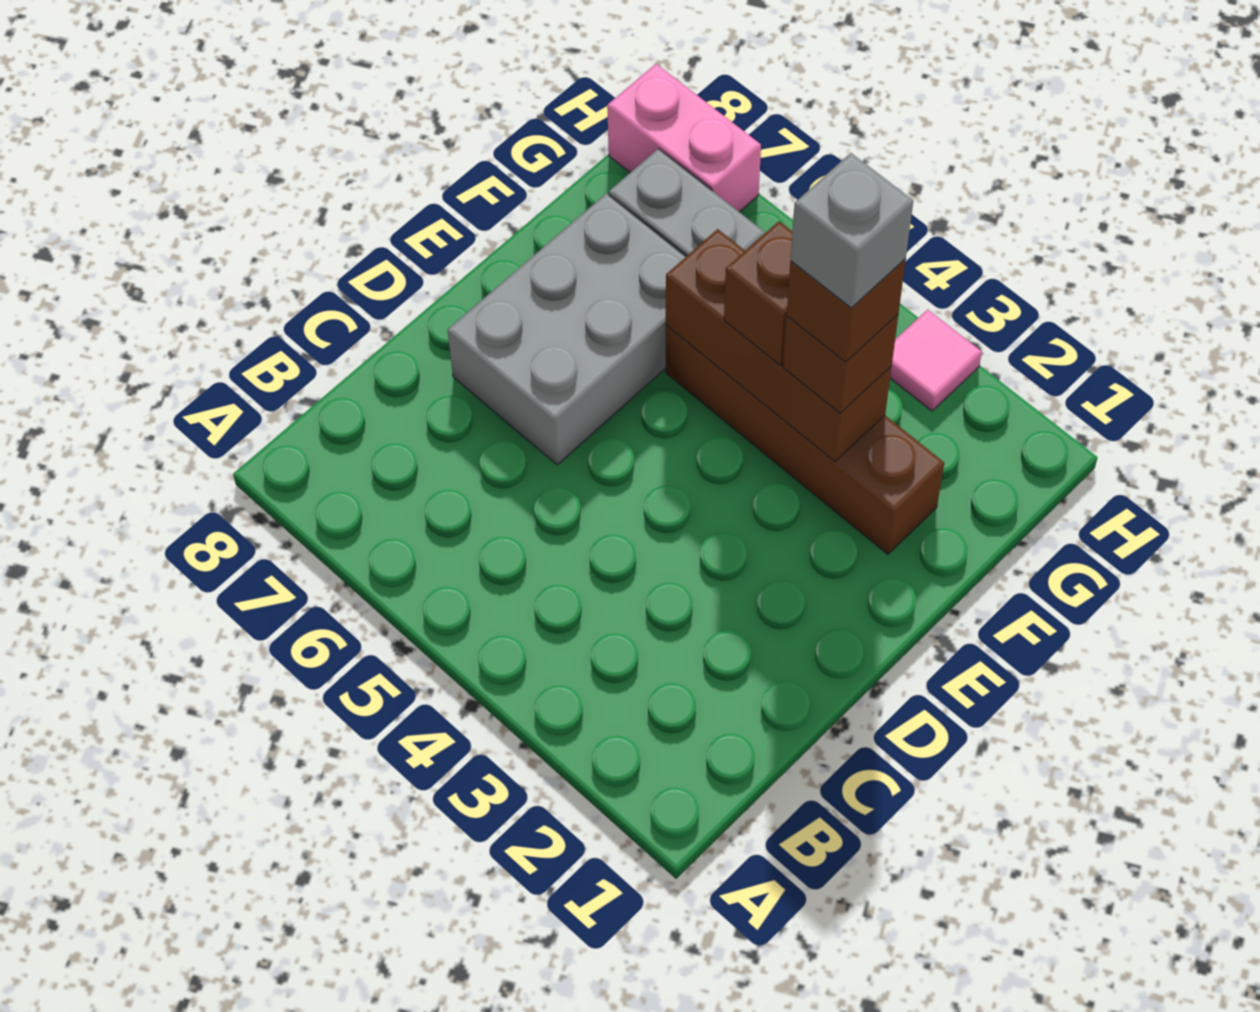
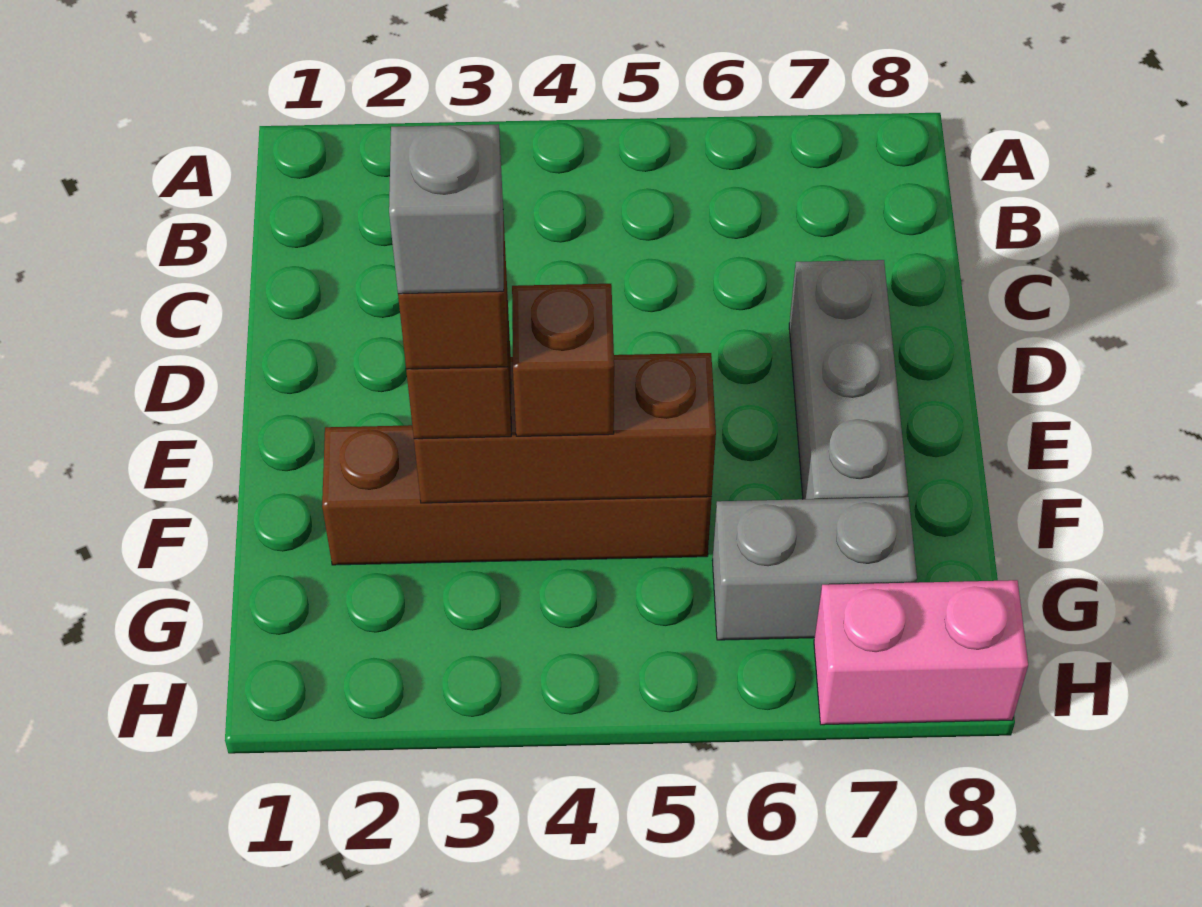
grey brick D6:F7 level 1 -> grey brick D7:F7 level 1
pink tile H3 level 1 -> none

